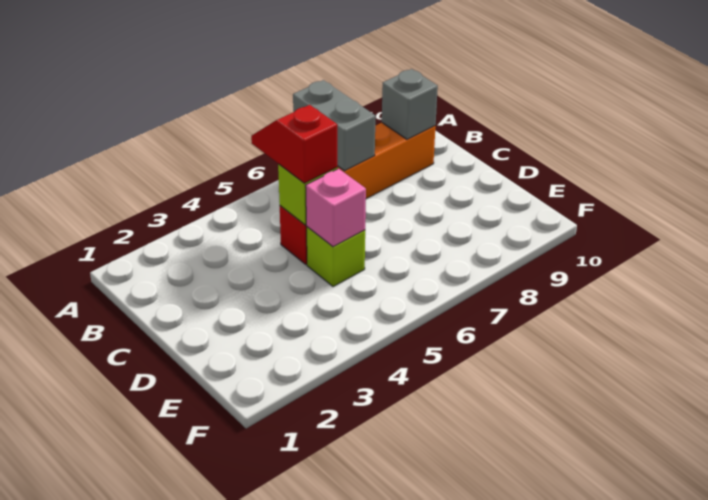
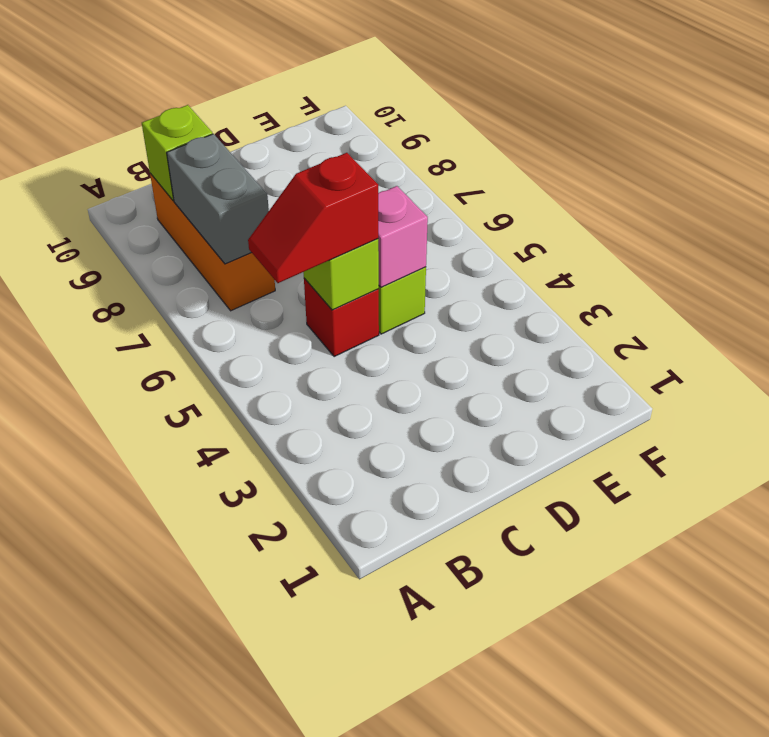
grey brick A7:B7 level 2 -> grey brick B7:B8 level 2
grey brick B9 level 2 -> lime brick B9 level 2

